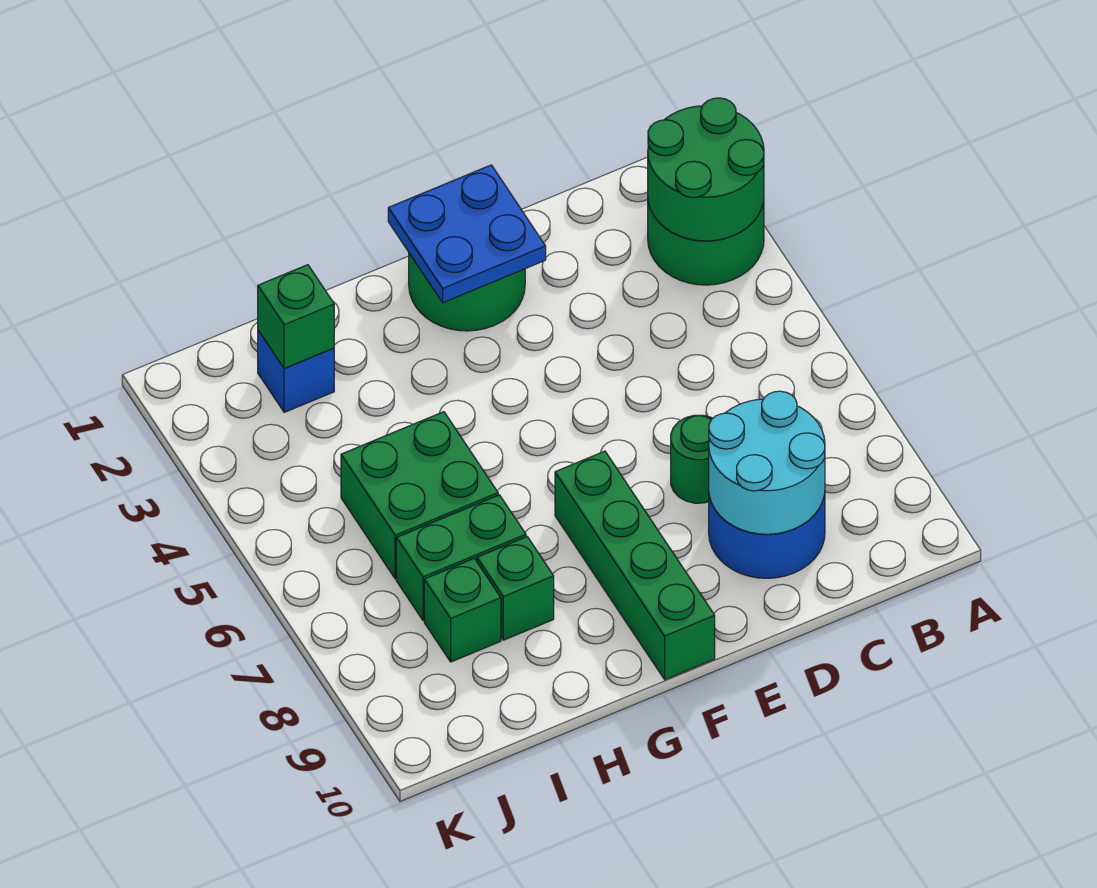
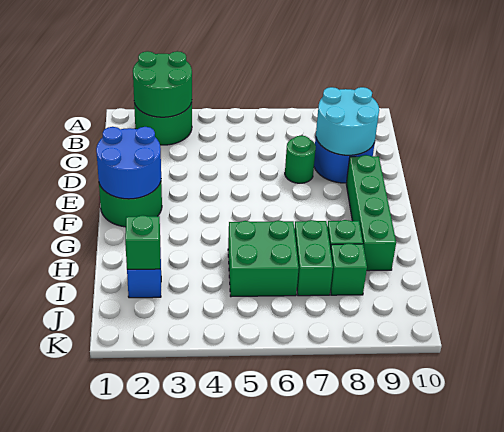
blue plate E1:F2 level 2 -> blue round brick E1:F2 level 2
green brick F7:F10 level 1 -> green brick E9:H9 level 1

